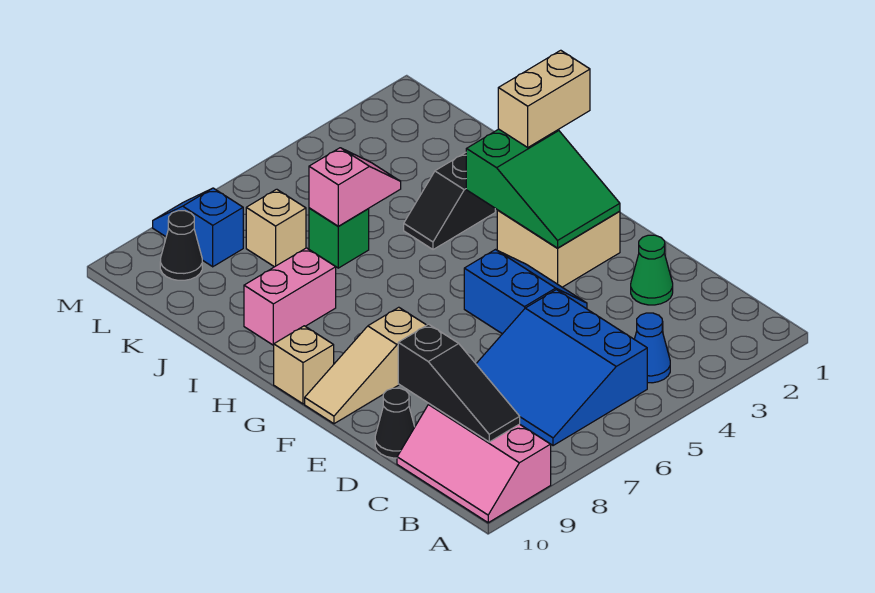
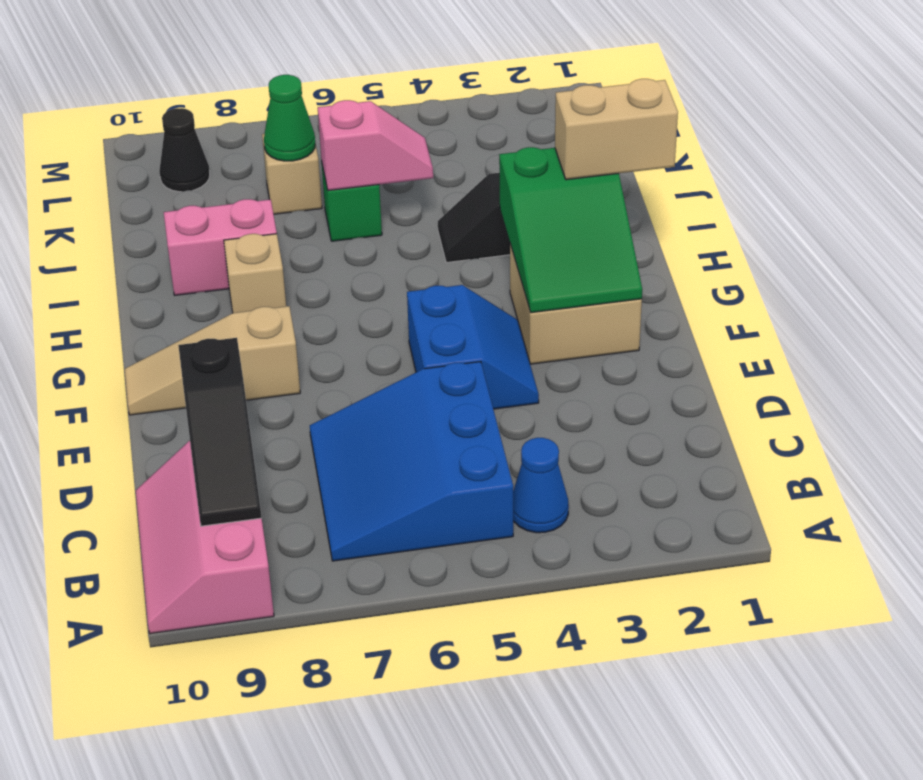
green cone D2 level 1 -> green cone K7 level 2
black cone D10 level 1 -> none
tan brick G10 level 1 -> tan brick H8 level 1
blue slope L8:M8 level 1 top L -> none

